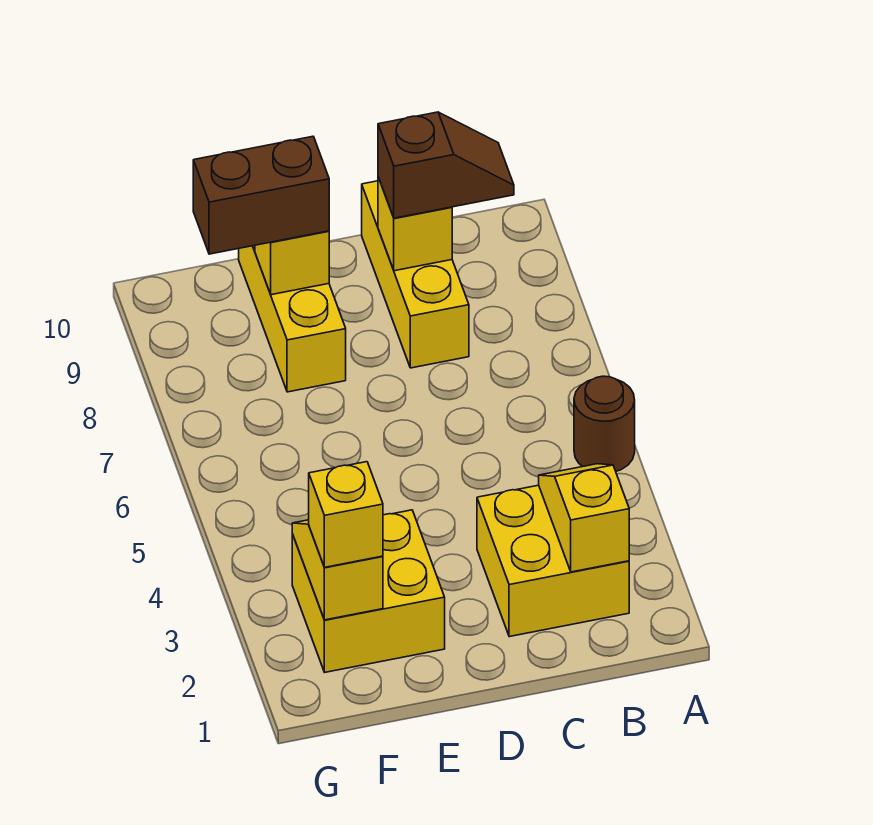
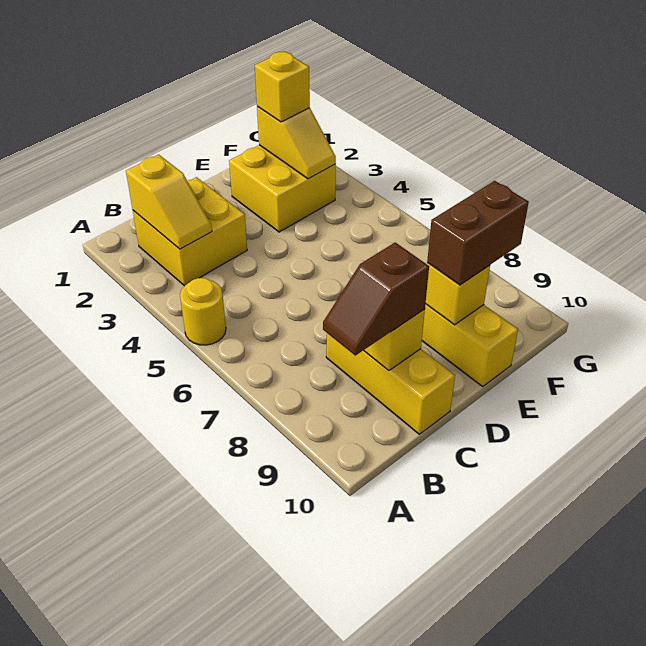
brown round brick A5 level 1 -> yellow round brick A5 level 1

